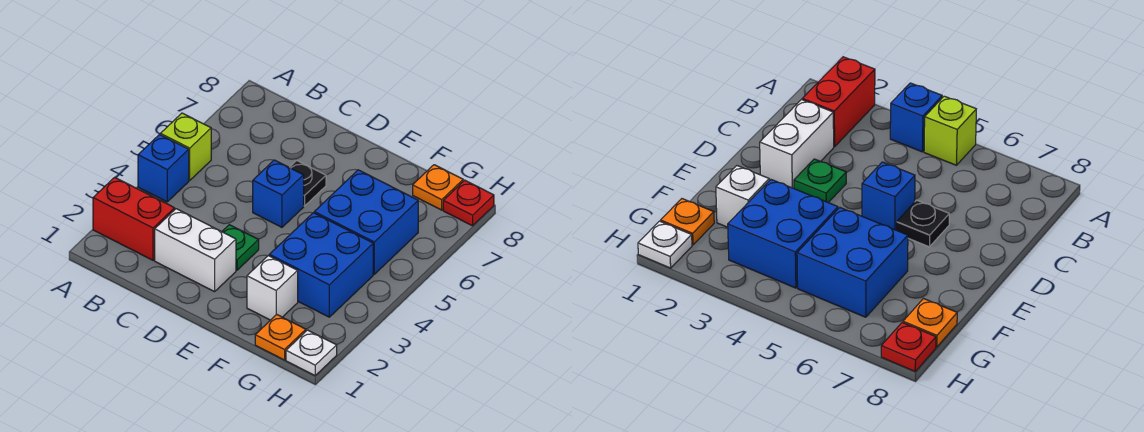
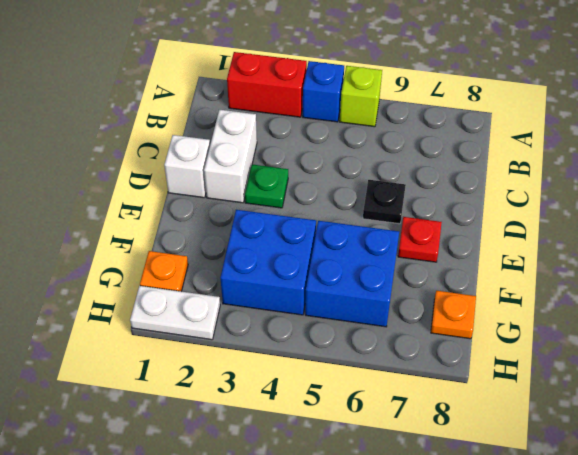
red brick A2:B2 level 1 -> red brick A2:A3 level 1
blue brick D5 level 1 -> none
white brick F2 level 1 -> white brick D1 level 1
white plate H1 level 1 -> white plate H1:H2 level 1
red plate H8 level 1 -> red plate E7 level 1

